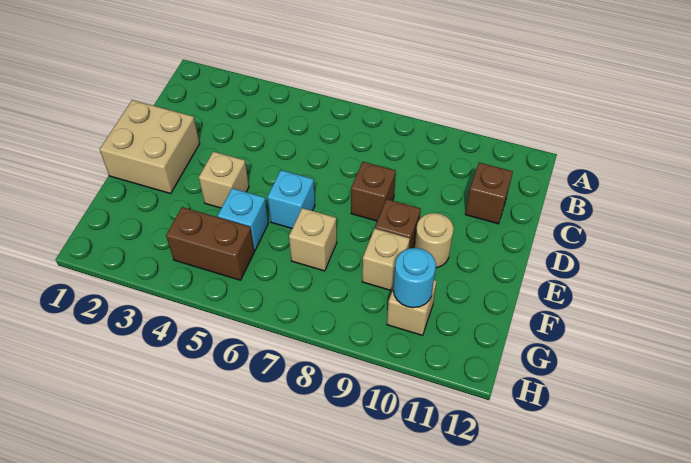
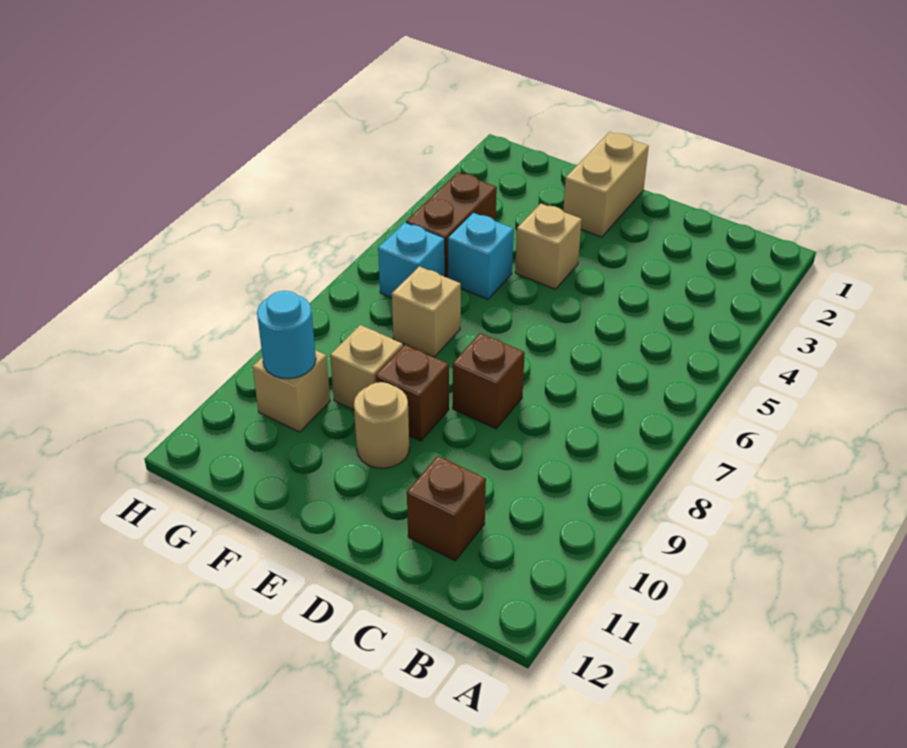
tan brick D1:E2 level 1 -> tan brick E1:E2 level 1
cyan brick E6 level 1 -> cyan brick G6 level 1

